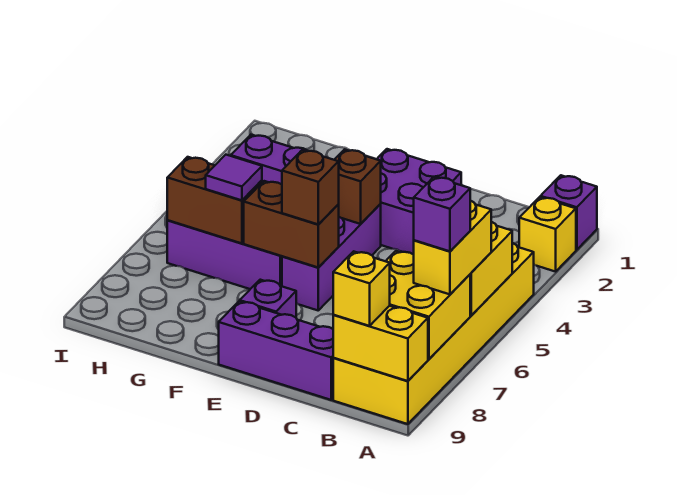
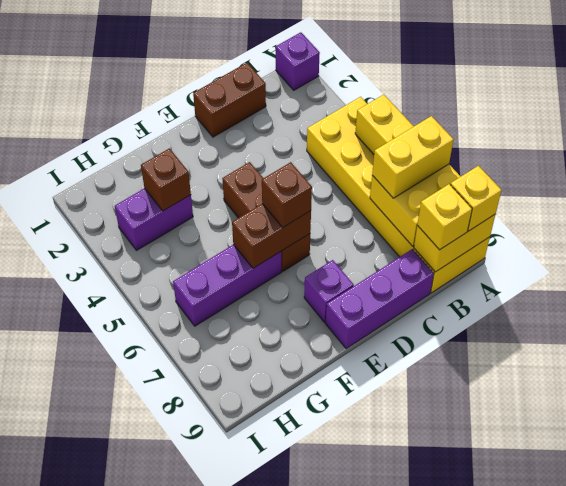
yellow brick A2 level 1 -> yellow brick A9 level 3
yellow brick A6:A7 level 3 -> yellow brick A7:B7 level 3
purple brick A7 level 4 -> none
purple brick D2:E3 level 1 -> none
purple brick E4:E6 level 1 -> brown brick E4:E6 level 1
brown brick E4 level 2 -> brown brick G3 level 2
brown brick G6:H6 level 2 -> brown brick C1:D1 level 1
purple tile G6 level 3 -> none

